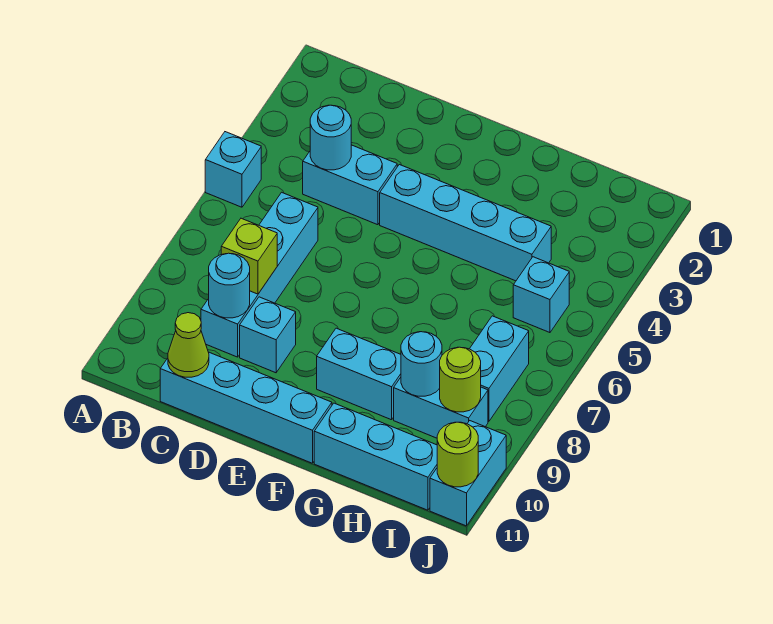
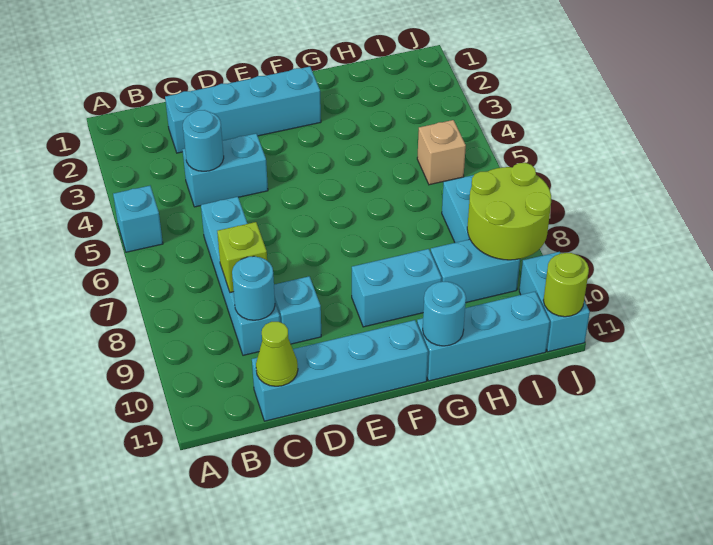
cyan brick E4:H4 level 1 -> cyan brick C2:F2 level 1
cyan round brick H9 level 2 -> cyan round brick G11 level 2
cyan brick I5 level 1 -> tan brick I5 level 1
lime round brick I9 level 2 -> lime round brick I8:J9 level 2

